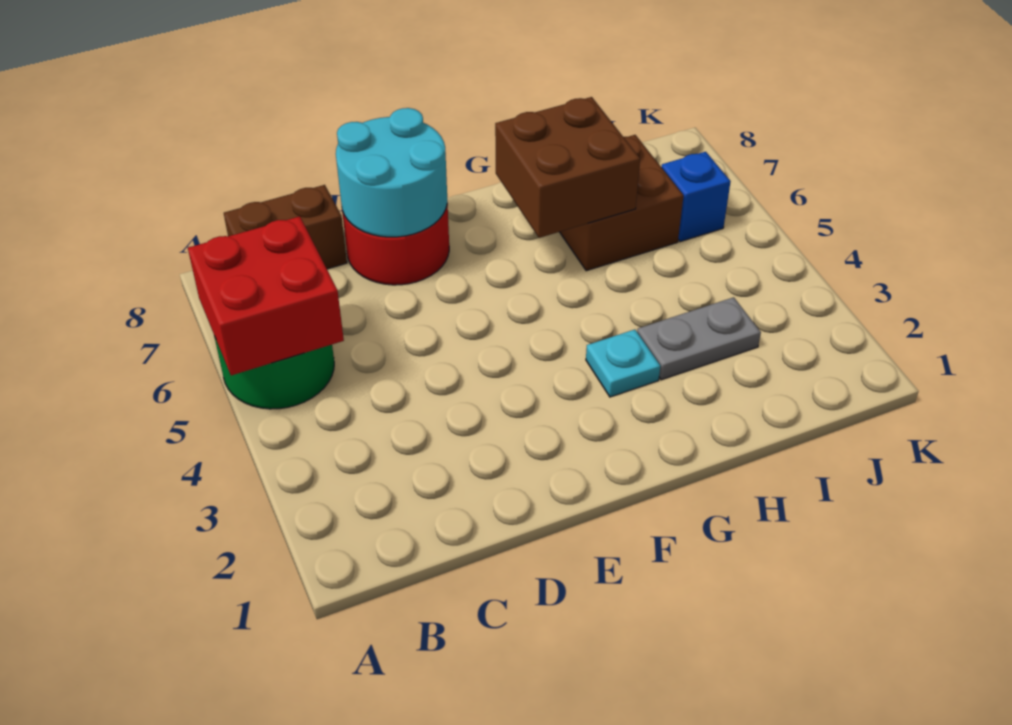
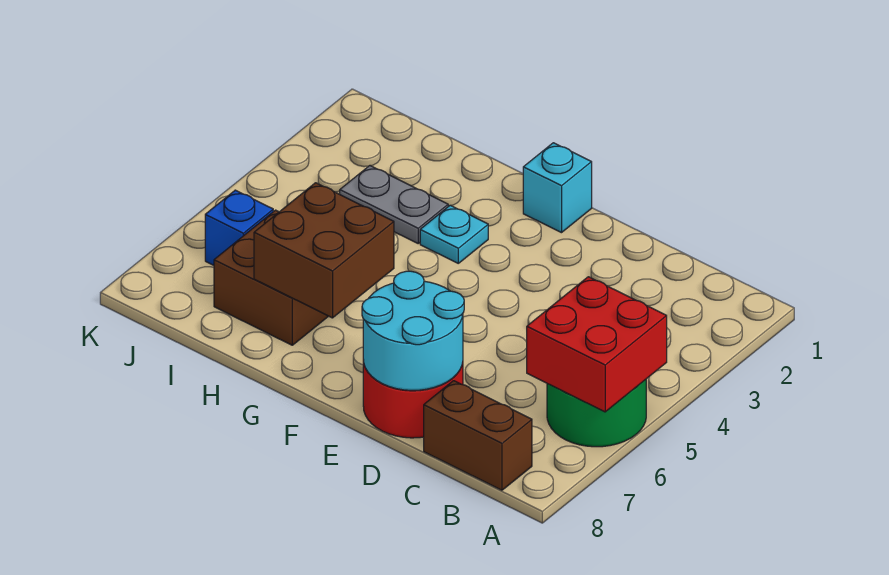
none -> cyan brick F1 level 1

